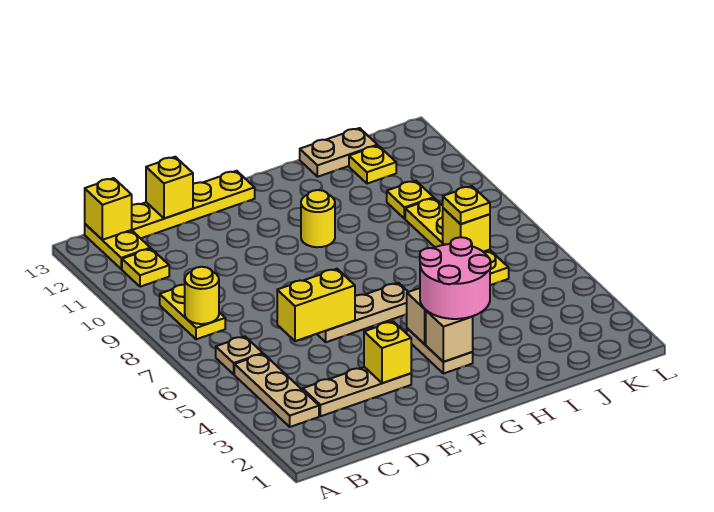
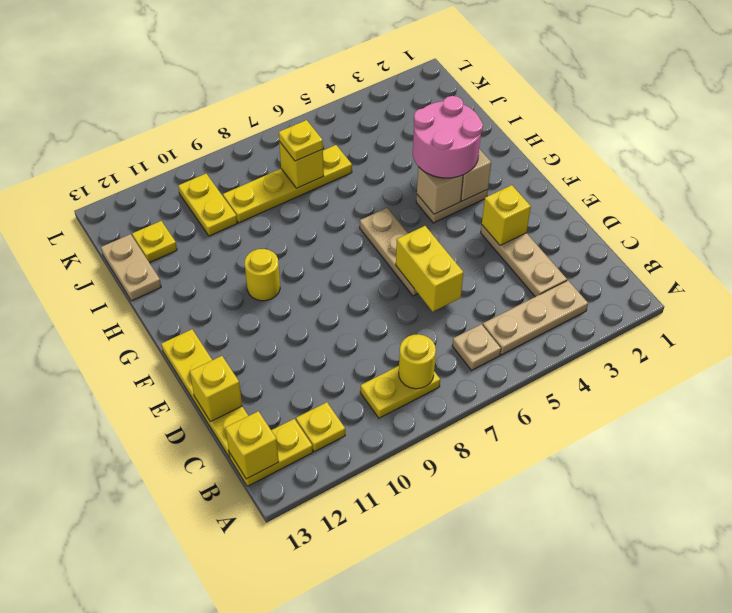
yellow plate J10 level 1 -> yellow plate J10:K10 level 1

